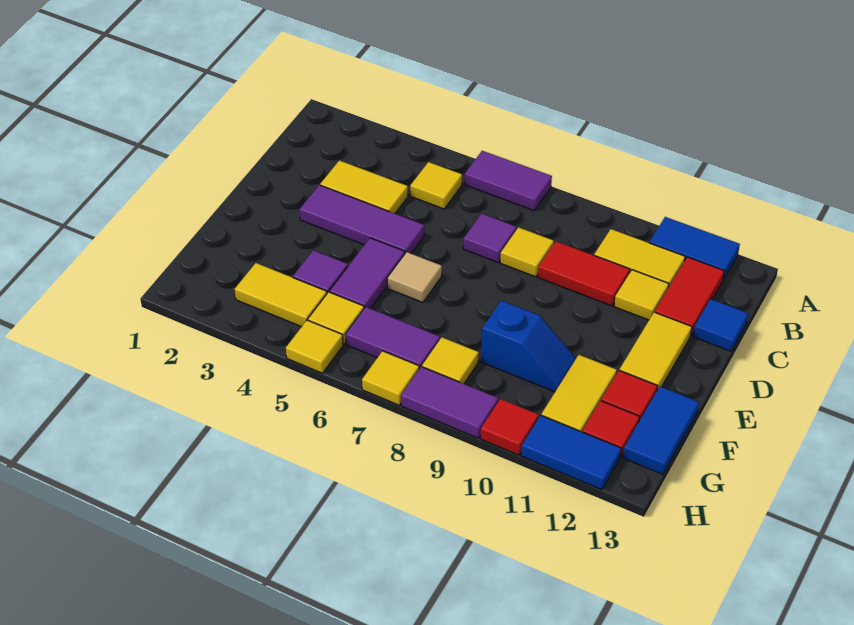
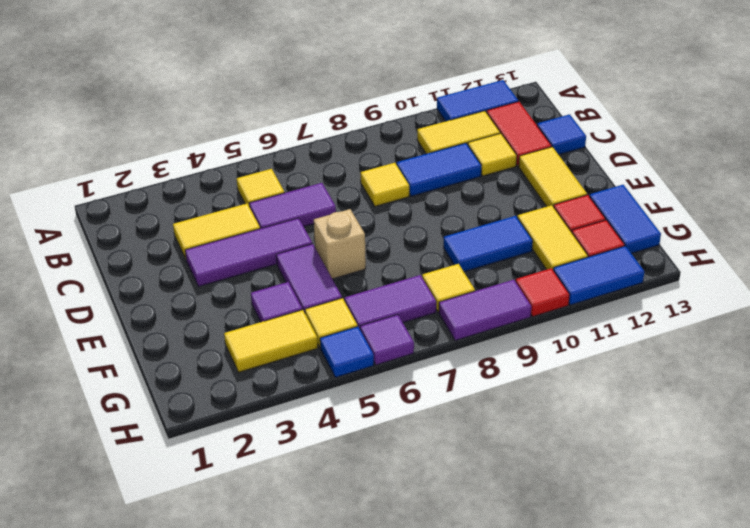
purple tile A6:A7 level 1 -> purple tile C5:C6 level 1
purple tile C7 level 1 -> purple tile H6 level 1
red tile C9:C10 level 1 -> blue tile C9:C10 level 1
tan tile E6 level 1 -> tan brick E6 level 1
blue slope F9:F10 level 1 top 9 -> blue tile F9:F10 level 1
yellow tile H5 level 1 -> blue tile H5 level 1
yellow tile H7 level 1 -> none

